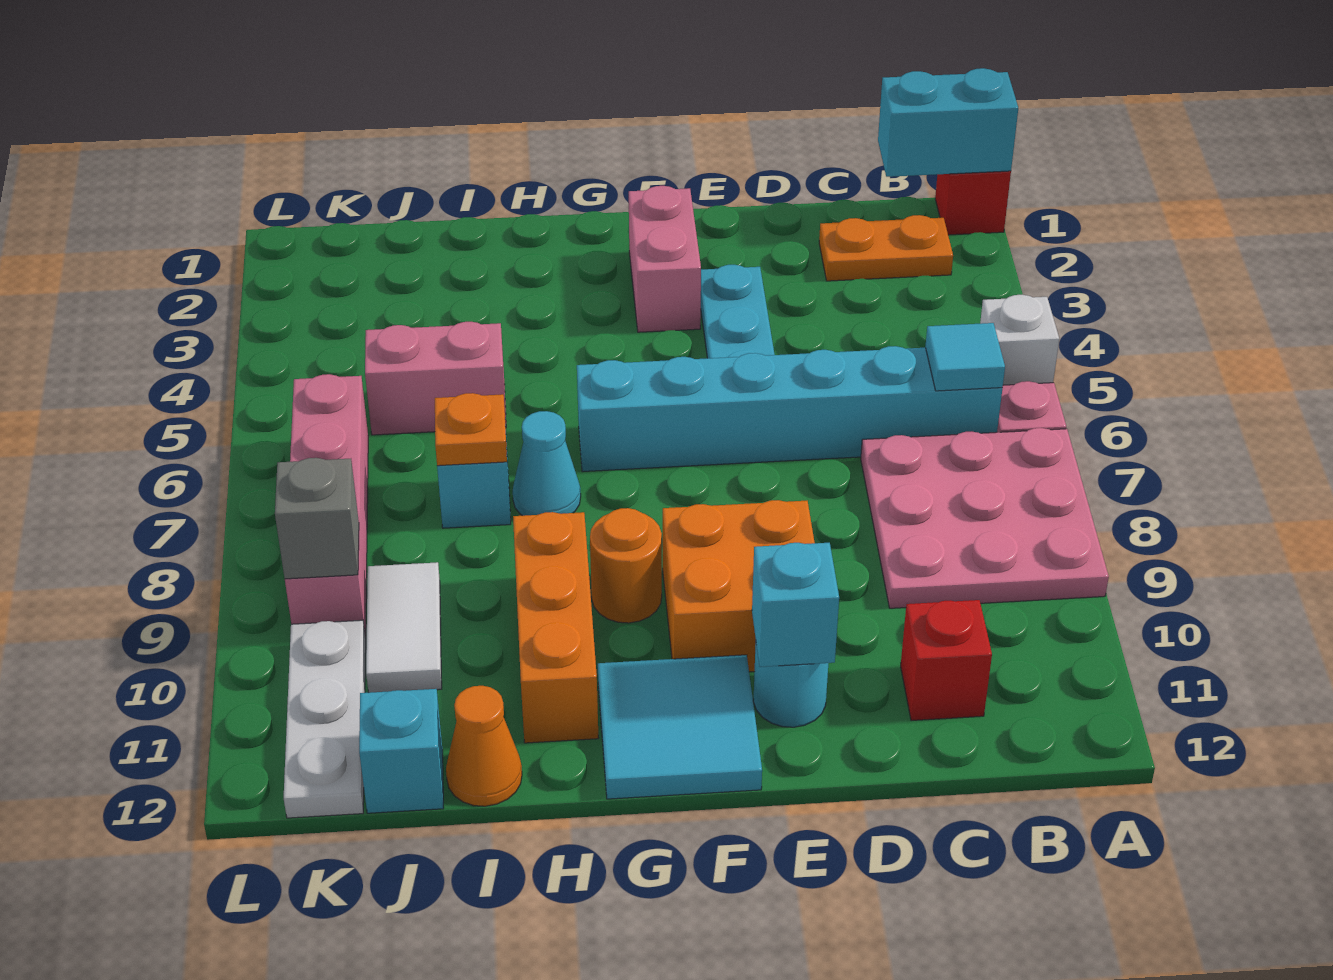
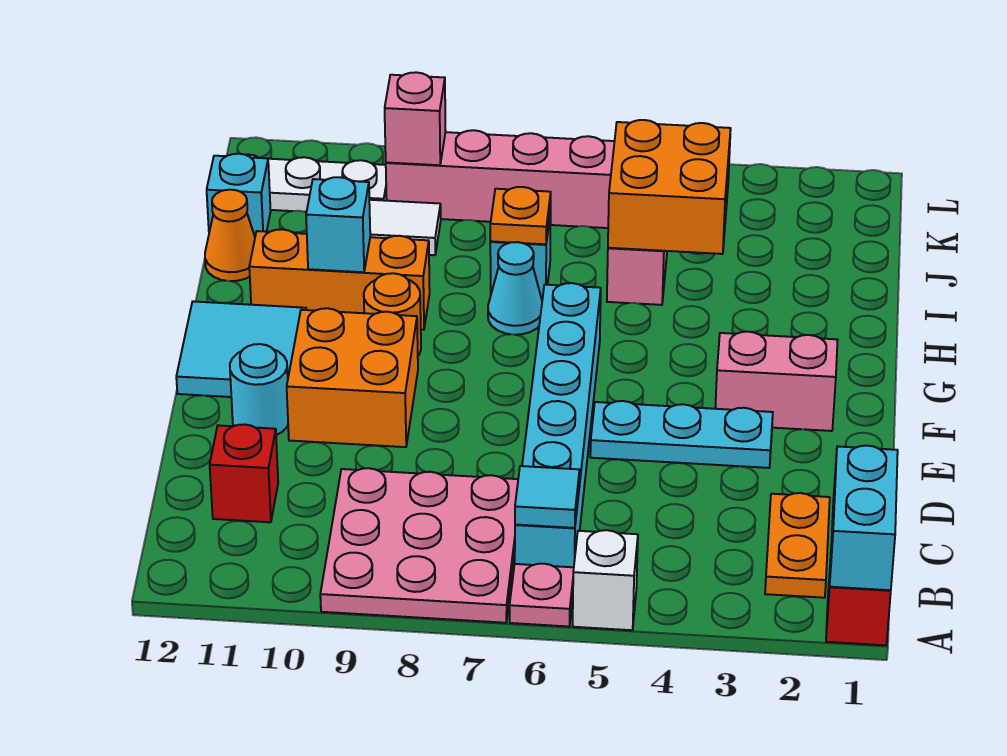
cyan brick E11 level 2 -> cyan brick H10 level 2
none -> orange brick I4:J5 level 2
grey brick K9 level 2 -> pink brick K9 level 2

